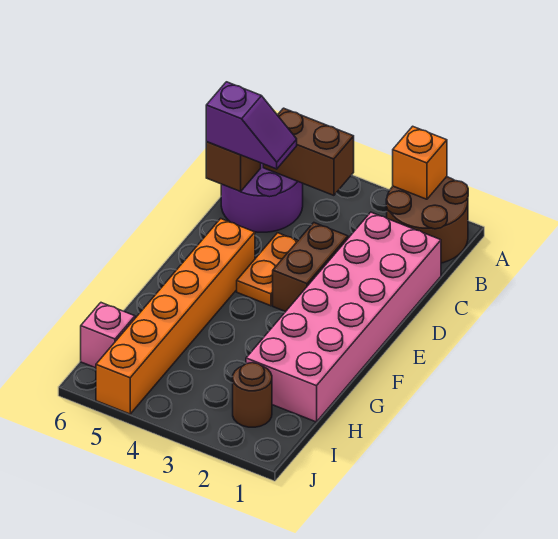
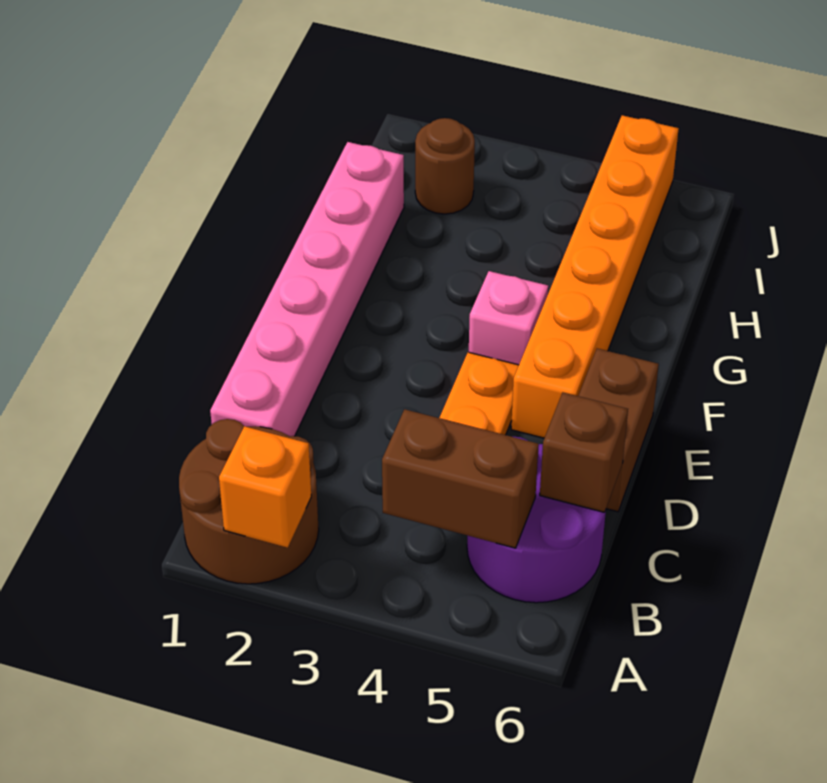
pink brick C1:H2 level 1 -> pink brick C1:H1 level 1
purple slope C5:C6 level 3 top 6 -> none
brown brick D3:E3 level 1 -> brown brick D6:E6 level 1
pink brick I6 level 1 -> pink brick F4 level 1

